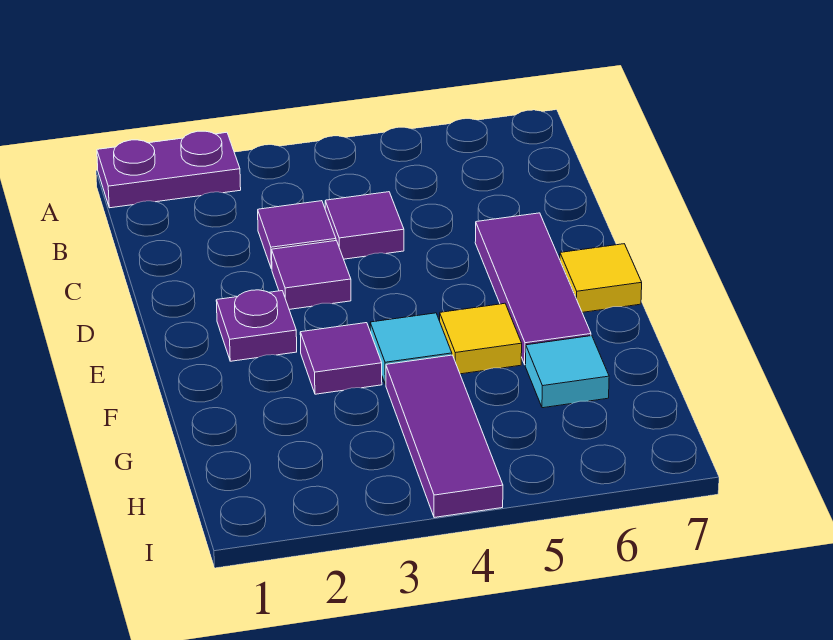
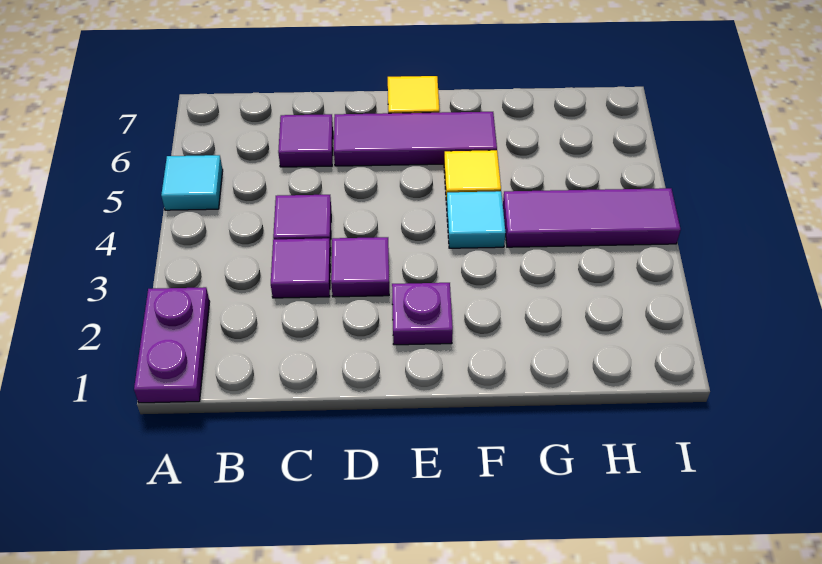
purple tile F3 level 1 -> purple tile C6 level 1
cyan tile G6 level 1 -> cyan tile A5 level 1

